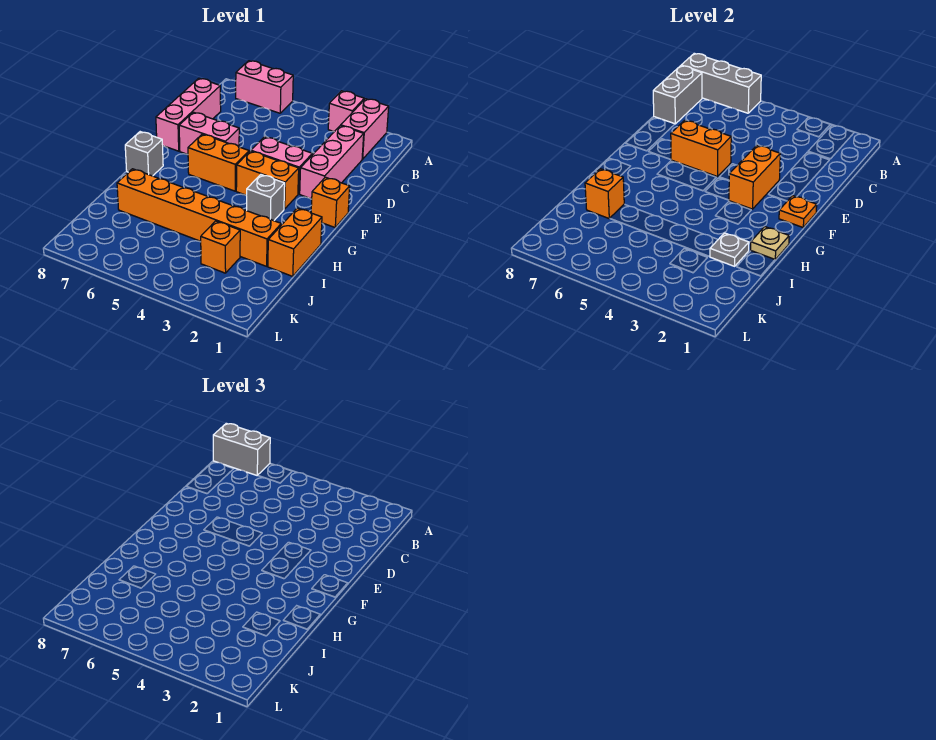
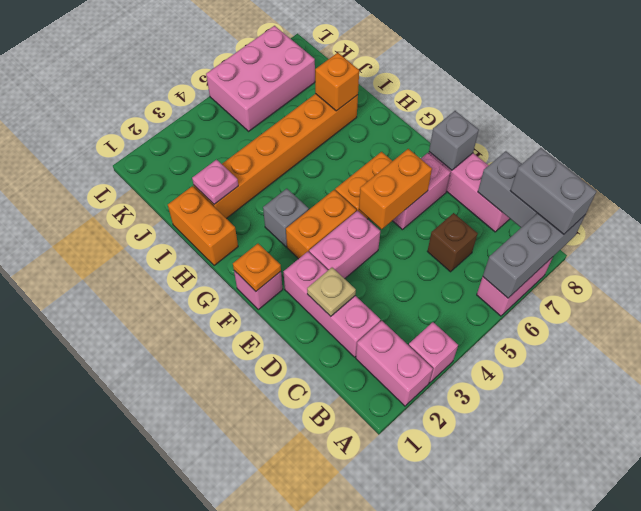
grey brick A7:A8 level 3 -> grey brick A8:B8 level 3
none -> brown brick C6 level 1
orange brick E3:F3 level 2 -> none
orange brick F1 level 1 -> pink brick F1 level 1
grey brick G8 level 1 -> grey brick E8 level 2
tan plate H1 level 2 -> tan plate D2 level 2
grey plate I2 level 2 -> pink plate I2 level 2
orange brick J3 level 1 -> none
none -> pink brick K5:L7 level 1

